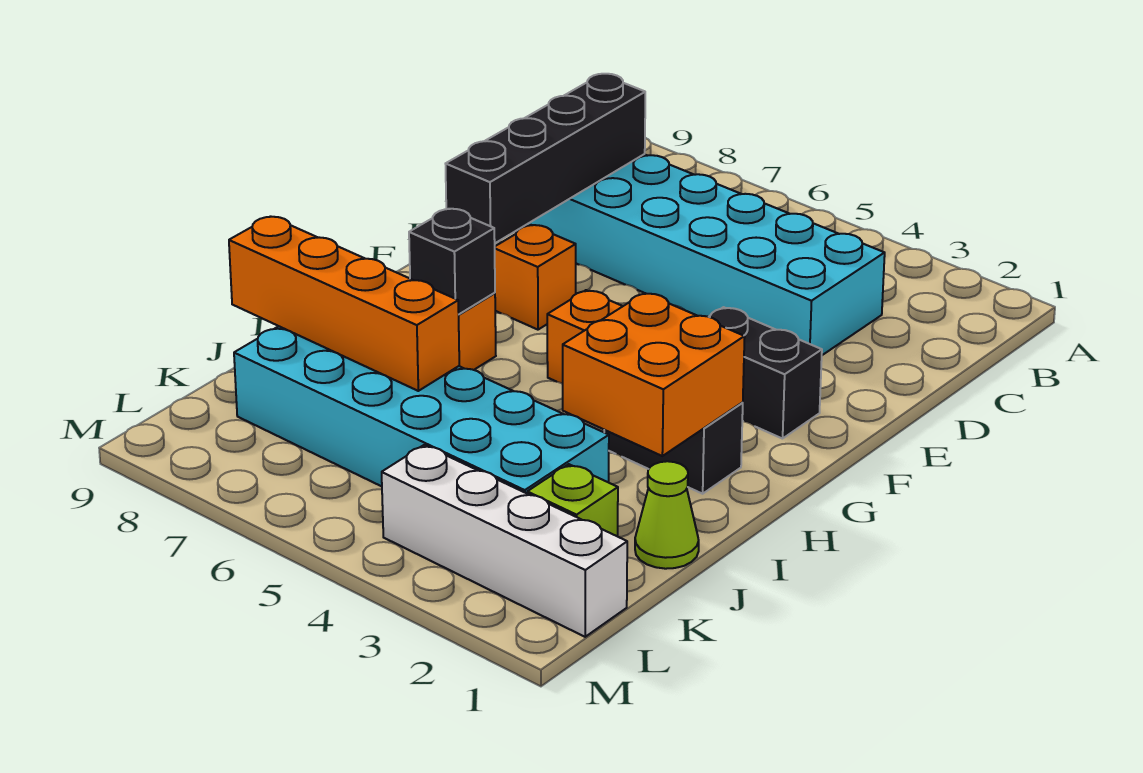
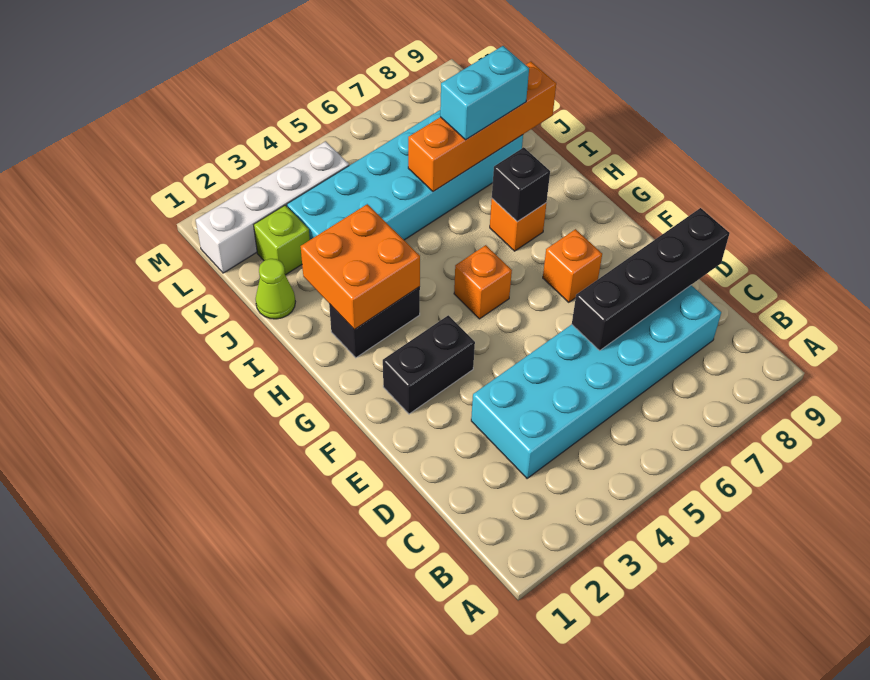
black brick C8:F8 level 2 -> black brick D6:D9 level 2
none -> cyan brick J7:J8 level 3

